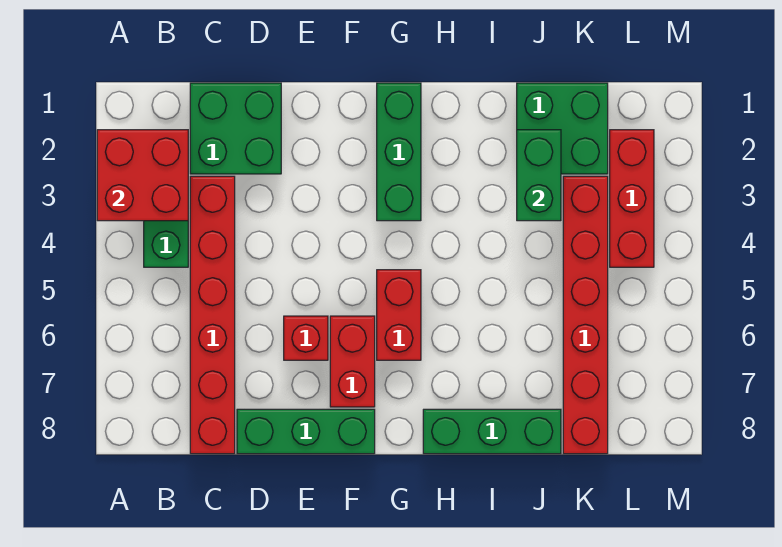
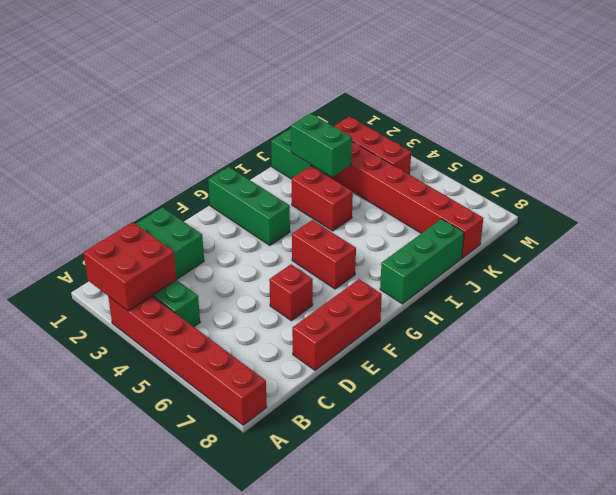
red brick C3:C8 level 1 -> red brick A3:A8 level 1
green brick D8:F8 level 1 -> red brick D8:F8 level 1
red brick F6:F7 level 1 -> red brick I3:I4 level 1

